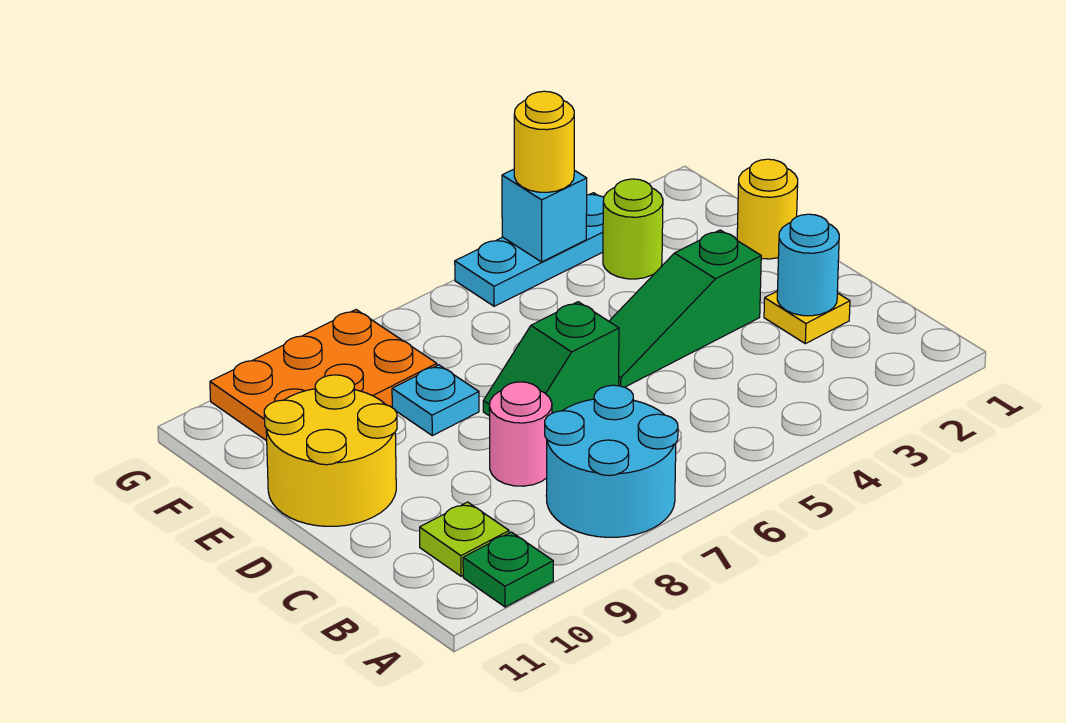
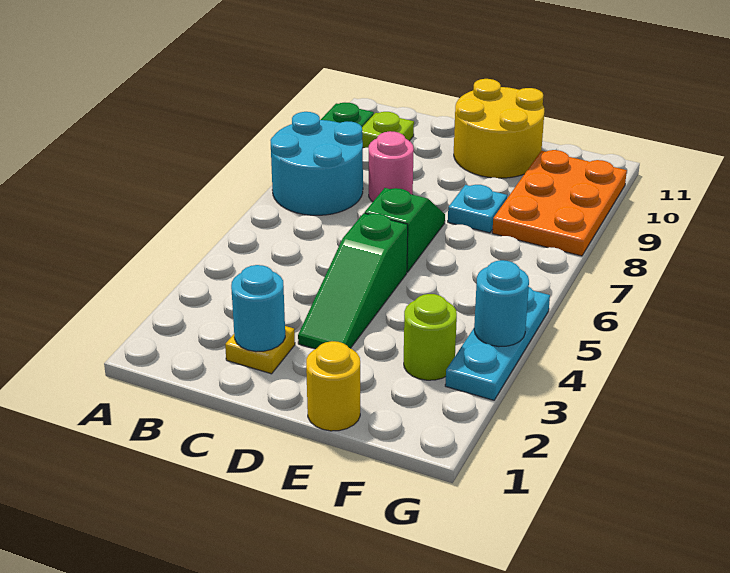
green slope D3:D5 level 1 top 3 -> green slope D3:D5 level 1 top 5
cyan brick G4 level 2 -> cyan round brick G4 level 2
yellow round brick G4 level 3 -> none

